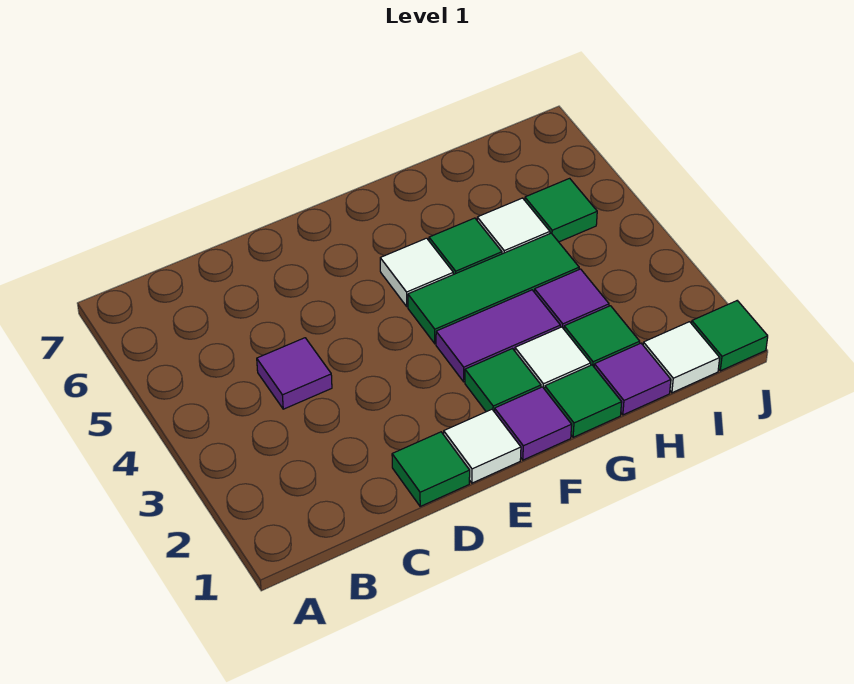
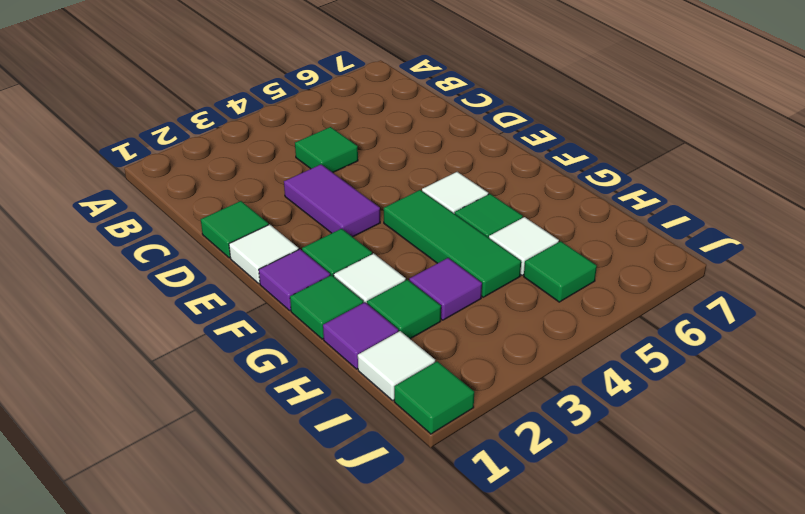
purple tile C4 level 1 -> green tile C4 level 1
purple tile F3:G3 level 1 -> purple tile D3:E3 level 1

